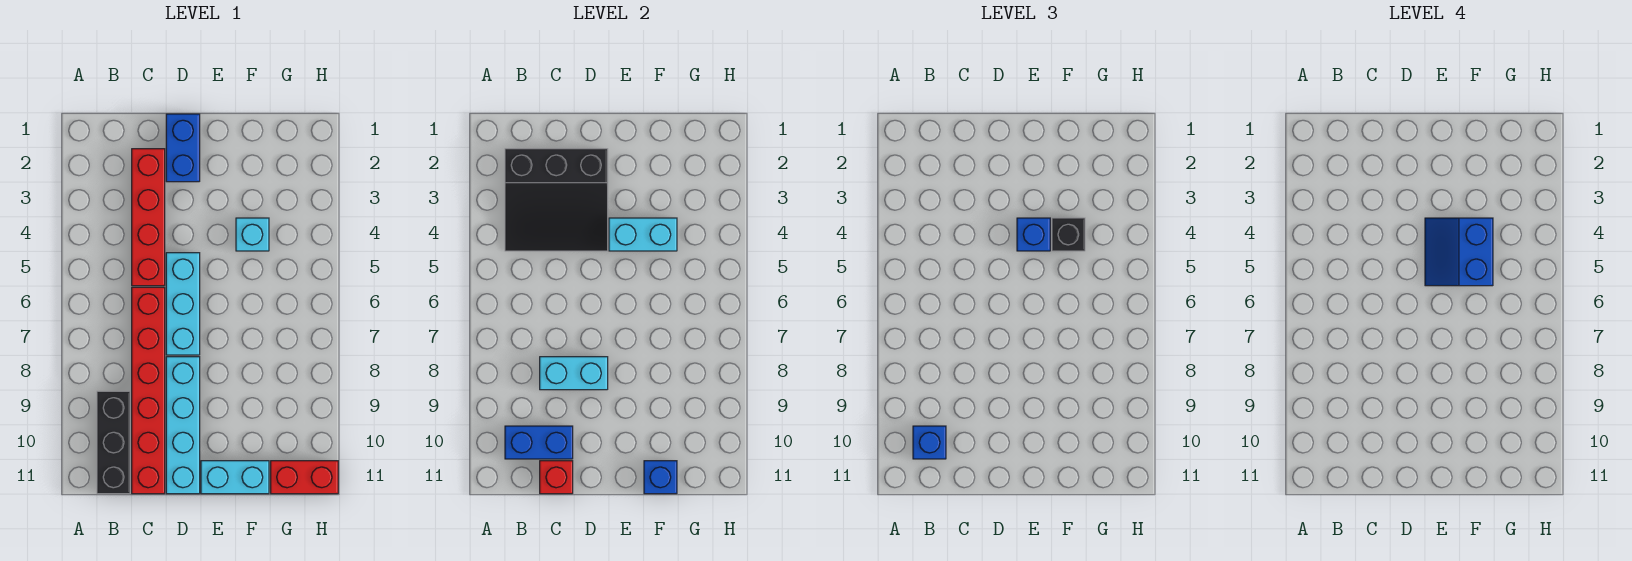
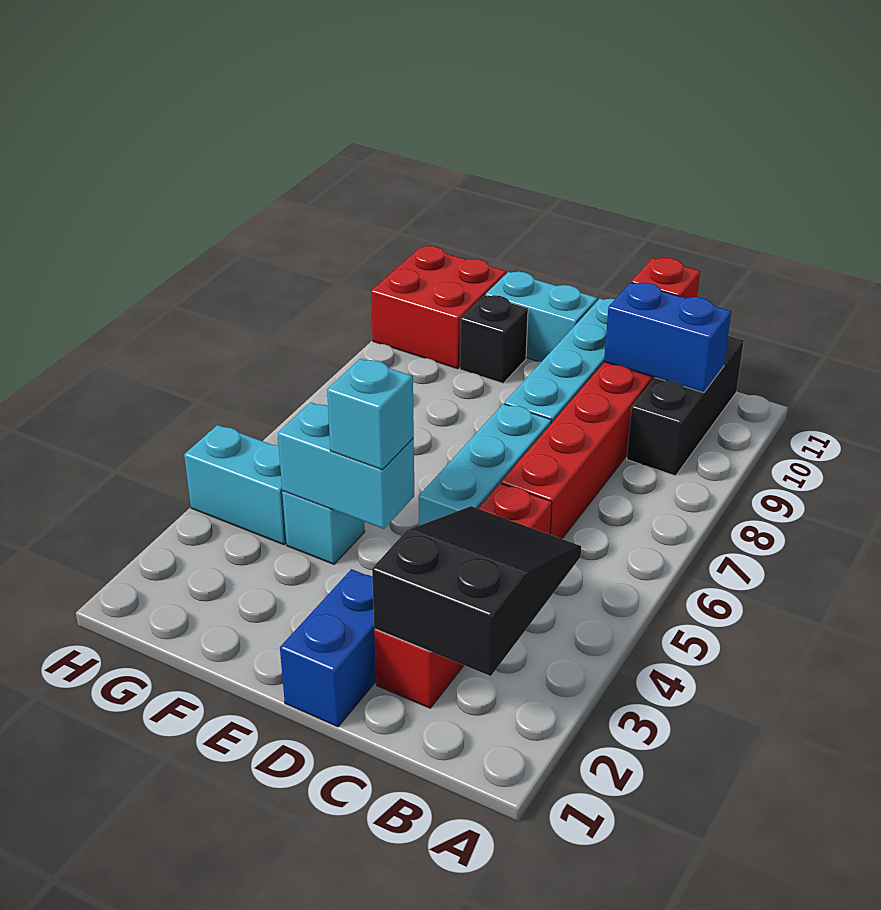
black slope B2:D4 level 2 top 2 -> black slope B2:C4 level 2 top 2
blue brick B10 level 3 -> none
cyan brick C8:D8 level 2 -> cyan brick G4:H4 level 1
blue brick E4 level 3 -> cyan brick E4 level 3
blue slope E4:F5 level 4 top F -> none
black brick F4 level 3 -> black brick F10 level 1
blue brick F11 level 2 -> none
red brick G11:H11 level 1 -> red brick G10:H11 level 1

